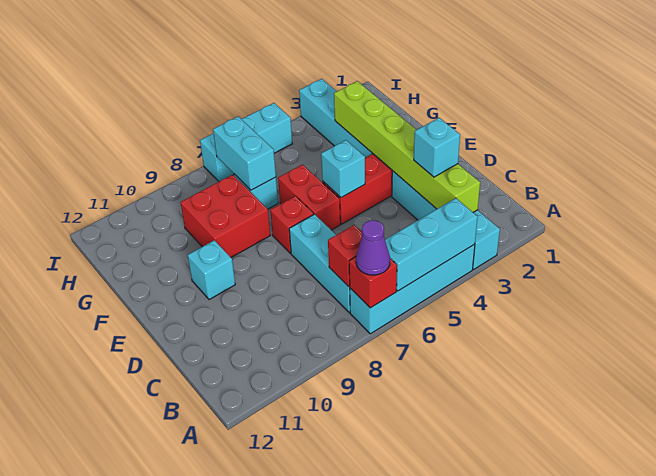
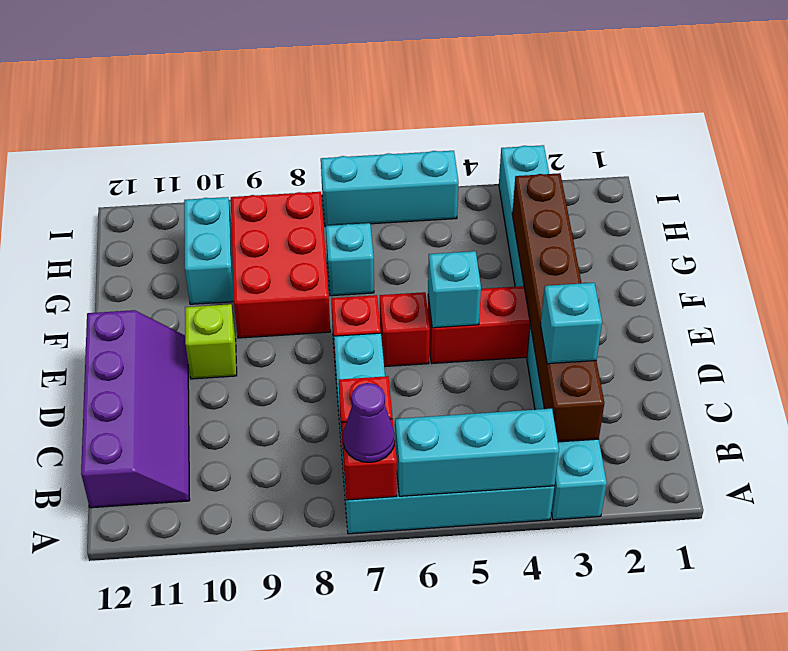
lime brick B3:G3 level 2 -> brown brick B3:G3 level 2
none -> purple slope B11:E12 level 1 top 12
red brick E6:F6 level 1 -> red brick E6 level 1
cyan brick E10 level 1 -> lime brick E10 level 1
red brick F8:G9 level 1 -> red brick F8:H9 level 1
cyan brick G7:H7 level 2 -> cyan brick G10:H10 level 1

